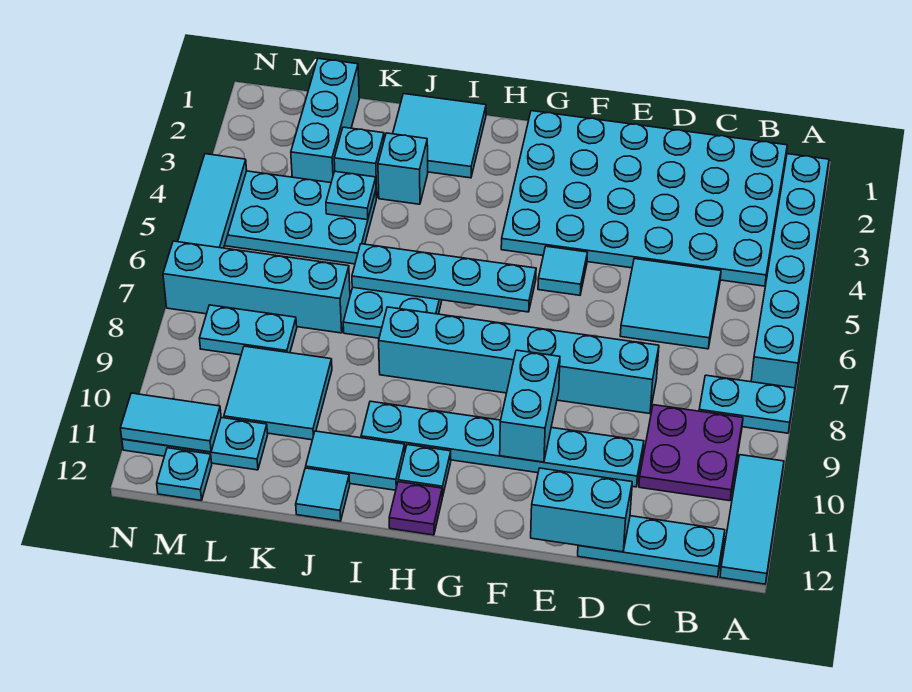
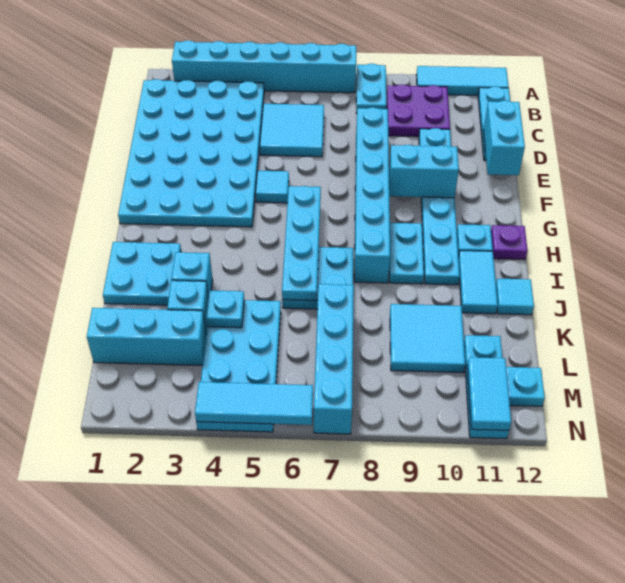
cyan tile I1:J2 level 1 -> cyan plate I1:J2 level 1
cyan plate L8:M8 level 1 -> cyan plate H9:I9 level 1

